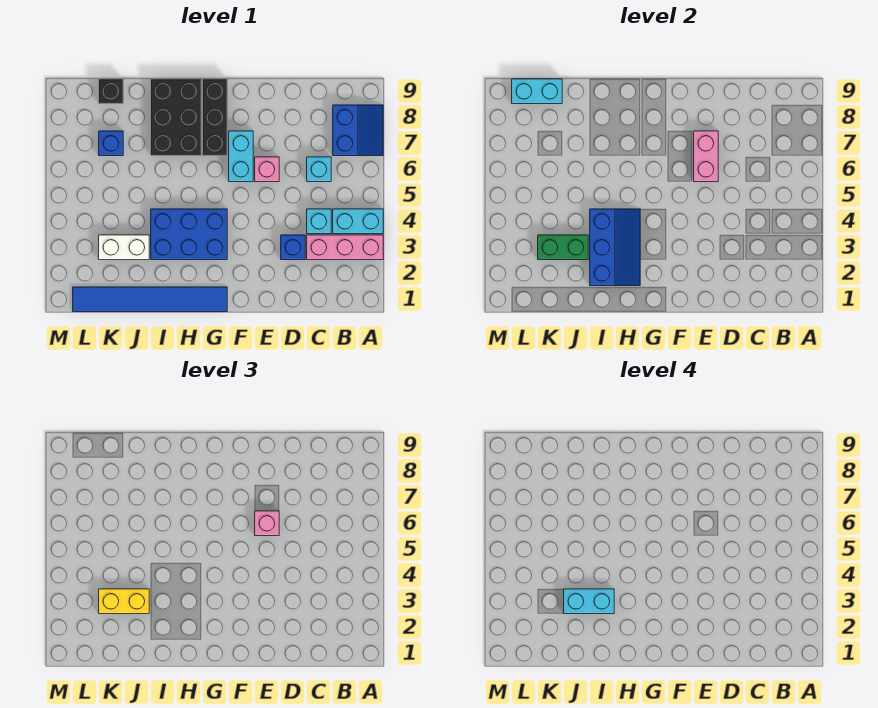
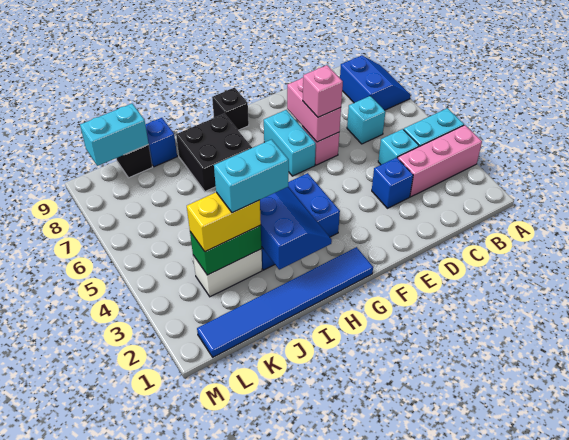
black brick G7:G9 level 1 -> black brick G9 level 1
black brick H7:I9 level 1 -> black brick H7:I8 level 1
blue brick K7 level 1 -> blue brick J9 level 1

